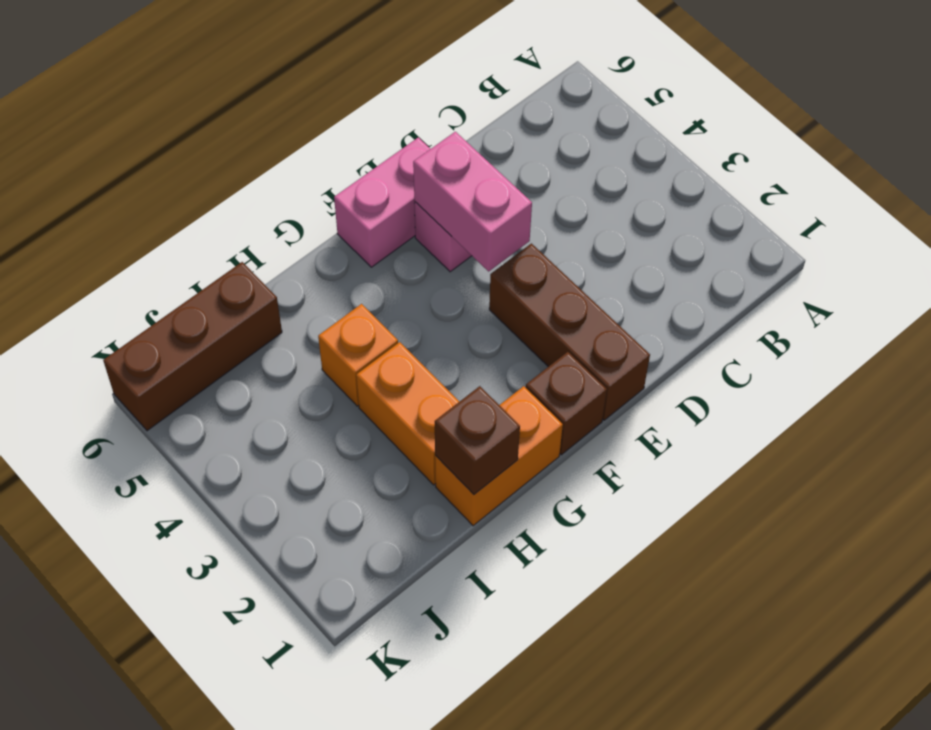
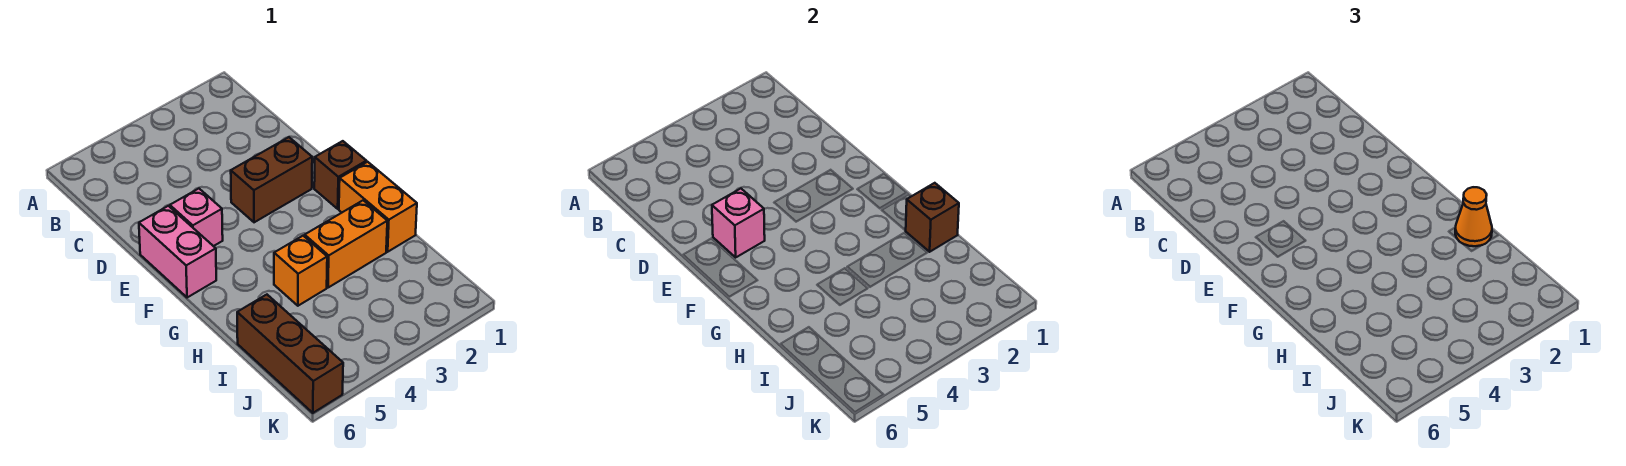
brown brick E1:E3 level 1 -> brown brick E2:E3 level 1
pink brick E4:E5 level 2 -> pink brick E5 level 2
none -> orange cone H1 level 3

